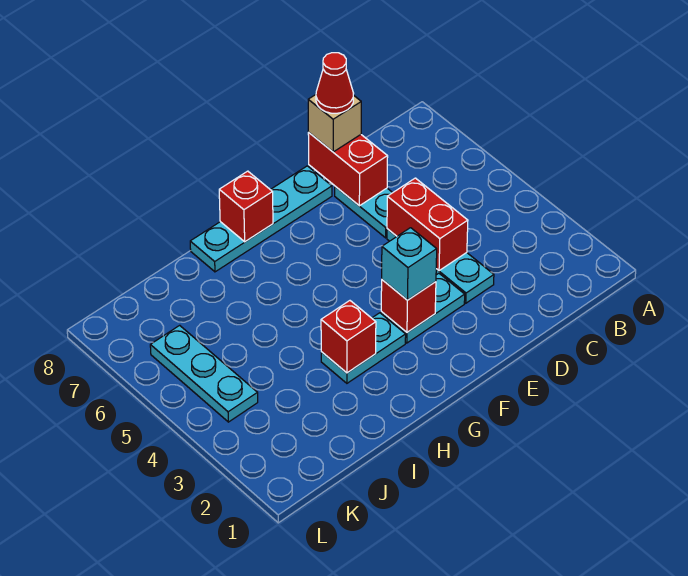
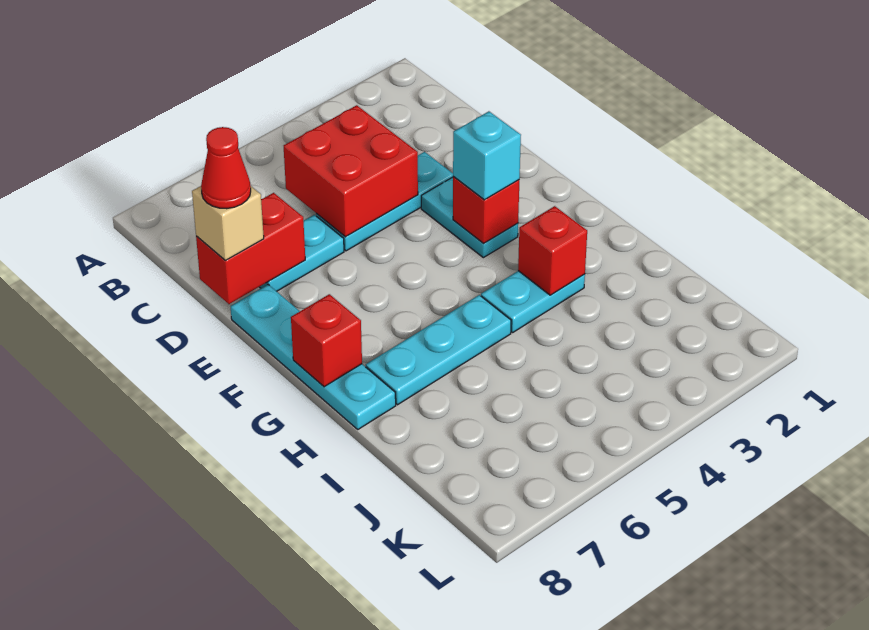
red brick D4:D5 level 2 -> red brick C4:D5 level 2
cyan plate G3:H3 level 1 -> cyan plate H3:H4 level 1
cyan plate K4:K6 level 1 -> cyan plate H5:H7 level 1

